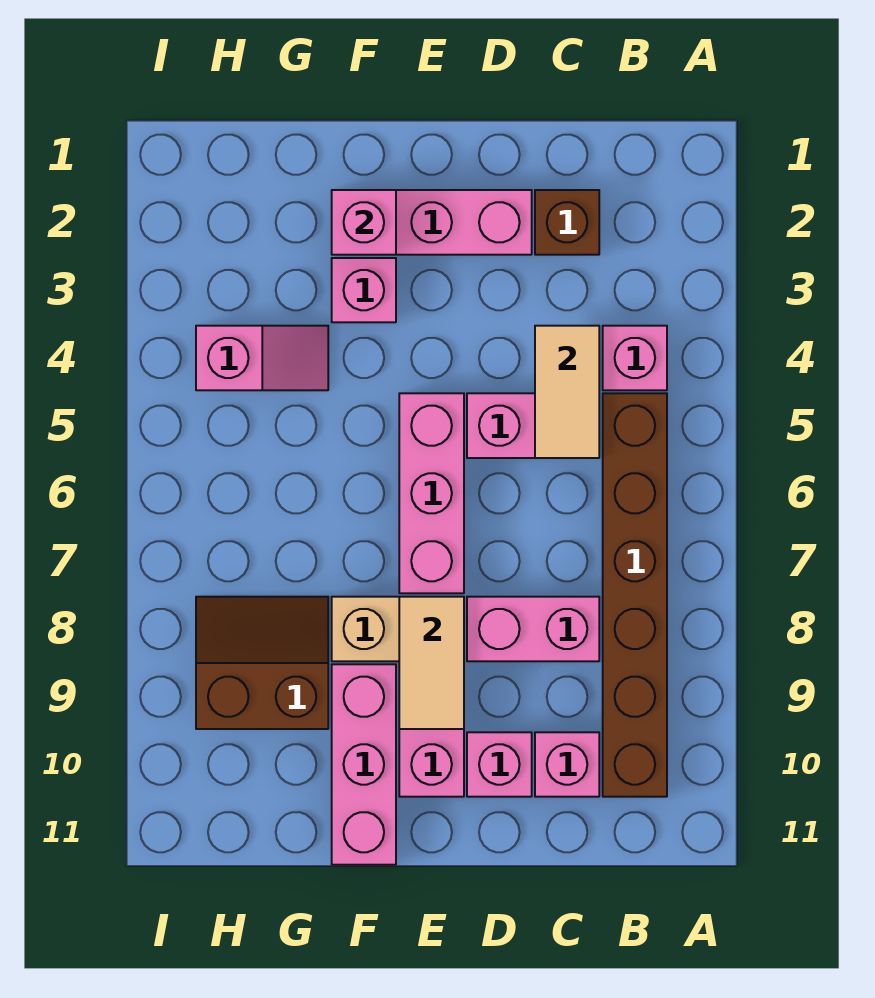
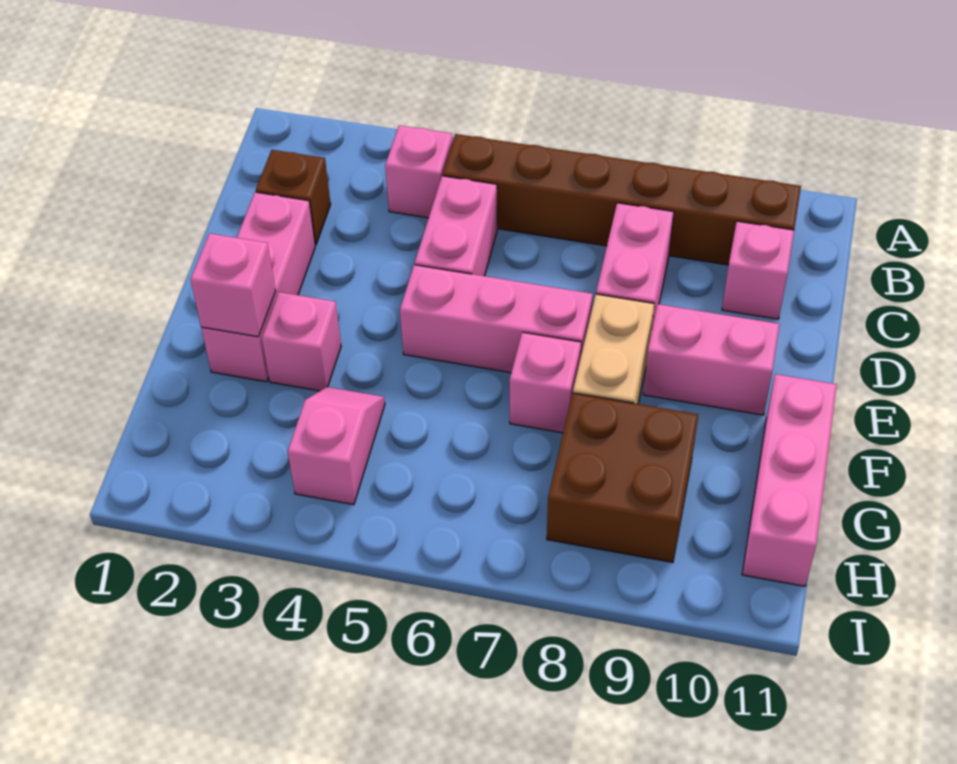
tan tile C4:C5 level 2 -> none
pink brick D10 level 1 -> pink brick F7 level 1
tan tile E8:E9 level 2 -> none
pink brick F9:F11 level 1 -> pink brick F11:H11 level 1
brown slope G8:H9 level 1 top 9 -> brown brick G8:H9 level 1

